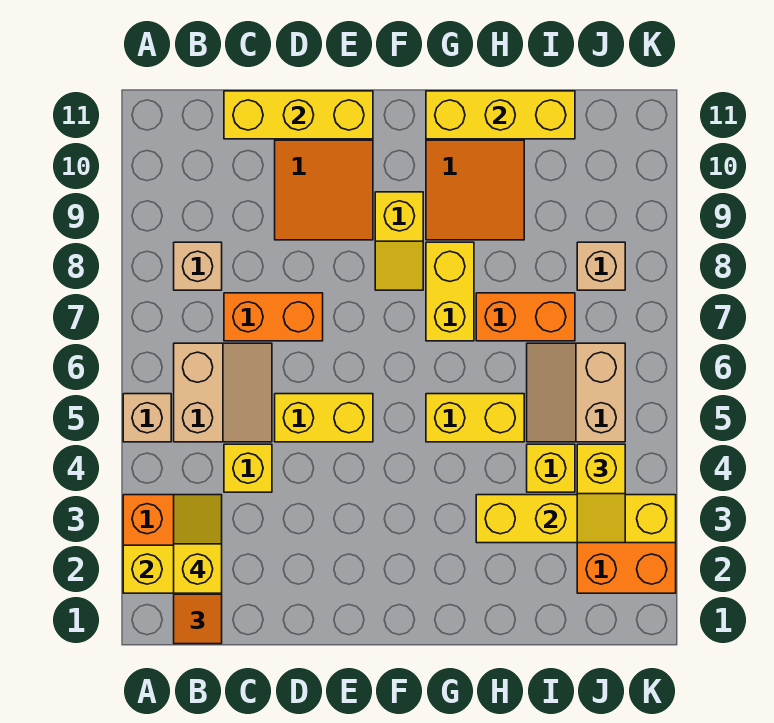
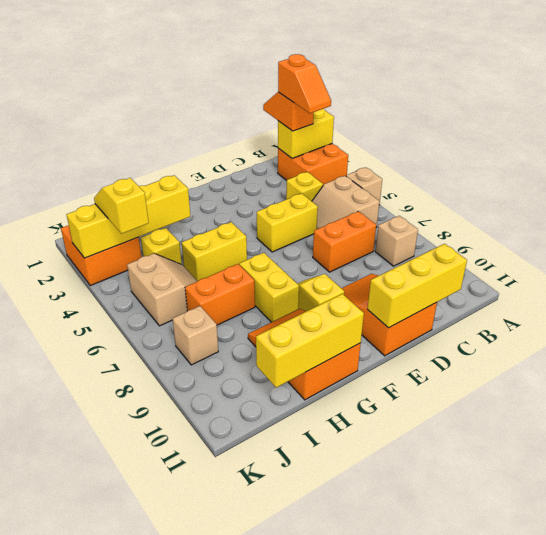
yellow slope B2:B3 level 4 top 2 -> orange slope B2:B3 level 4 top 2

